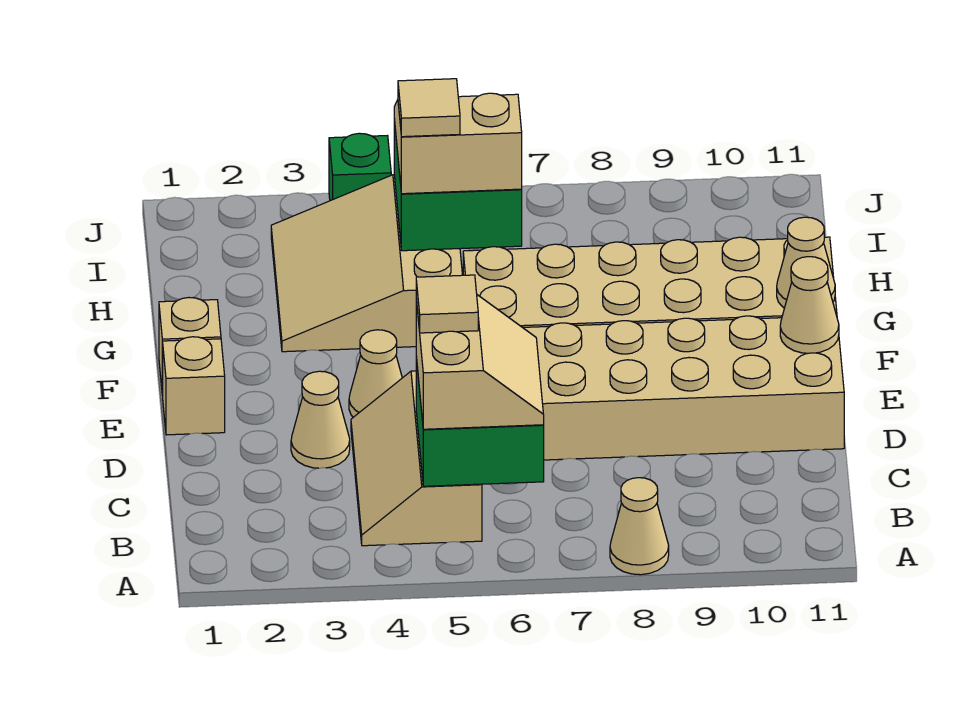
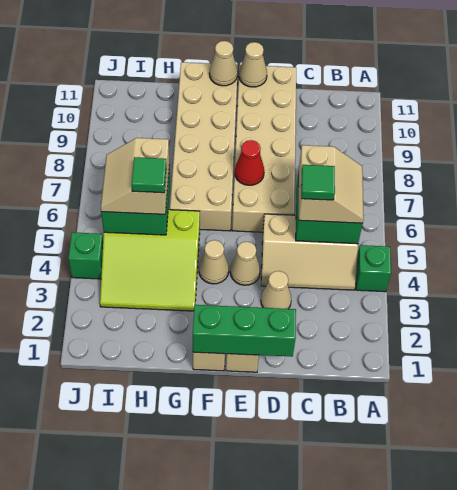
none -> green brick A4 level 1
tan cone A8 level 1 -> tan cone F4 level 1
tan slope B5:C6 level 3 top 5 -> tan slope B5:C6 level 3 top C
tan tile C5 level 4 -> green tile C5 level 4
none -> green brick D1:F1 level 2
none -> red cone E7 level 2
tan slope G3:I5 level 1 top 5 -> lime slope G3:I5 level 1 top 5
tan tile H5 level 4 -> green tile H5 level 4

